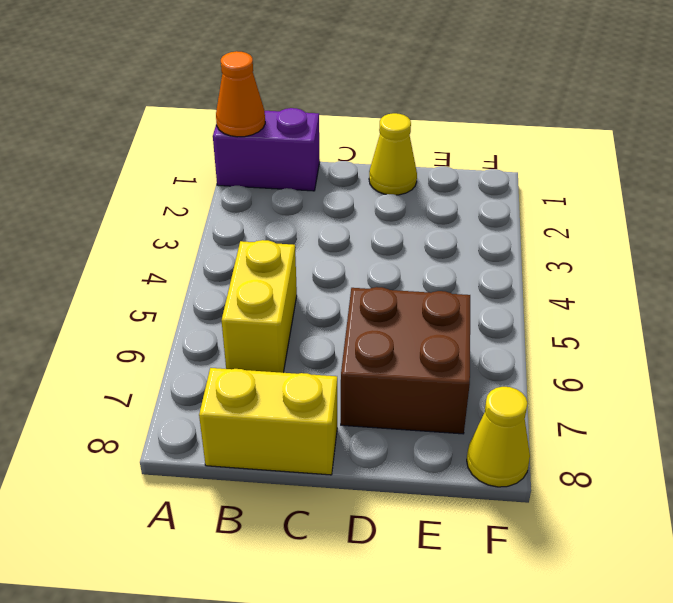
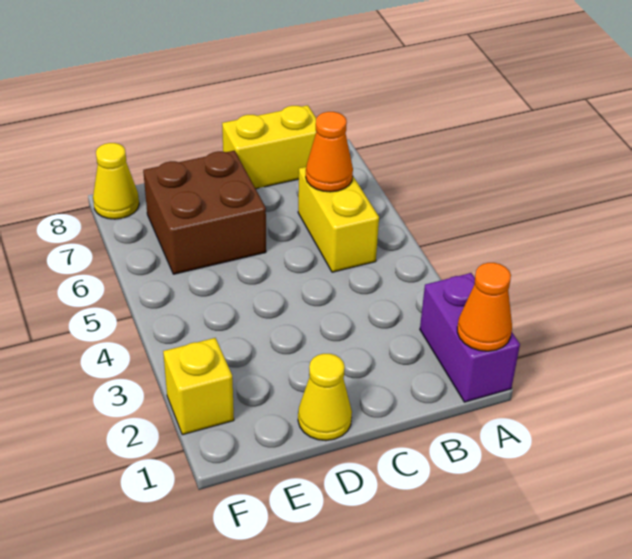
purple brick A1:B1 level 1 -> purple brick A1:A2 level 1
none -> orange cone B6 level 2
none -> yellow brick F2 level 1

